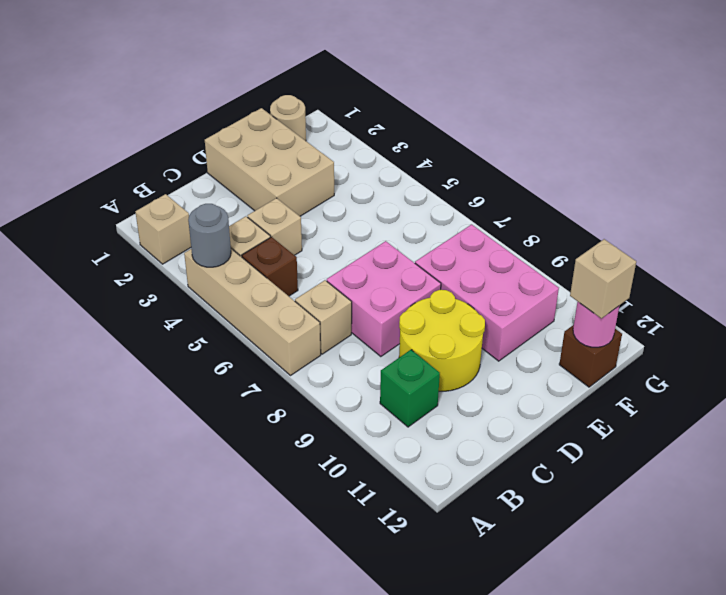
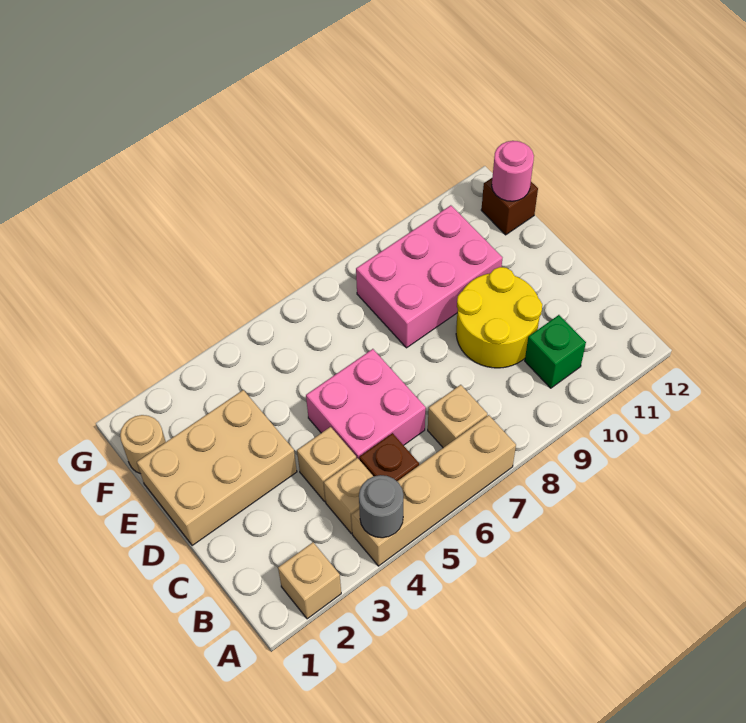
pink brick C7:D8 level 1 -> pink brick C5:D6 level 1
tan brick F12 level 3 -> none

